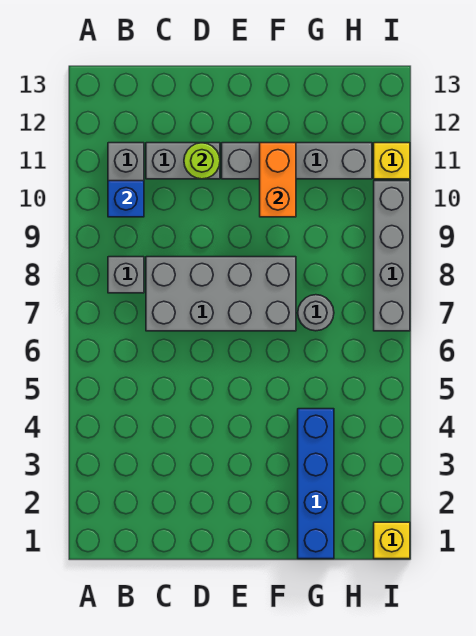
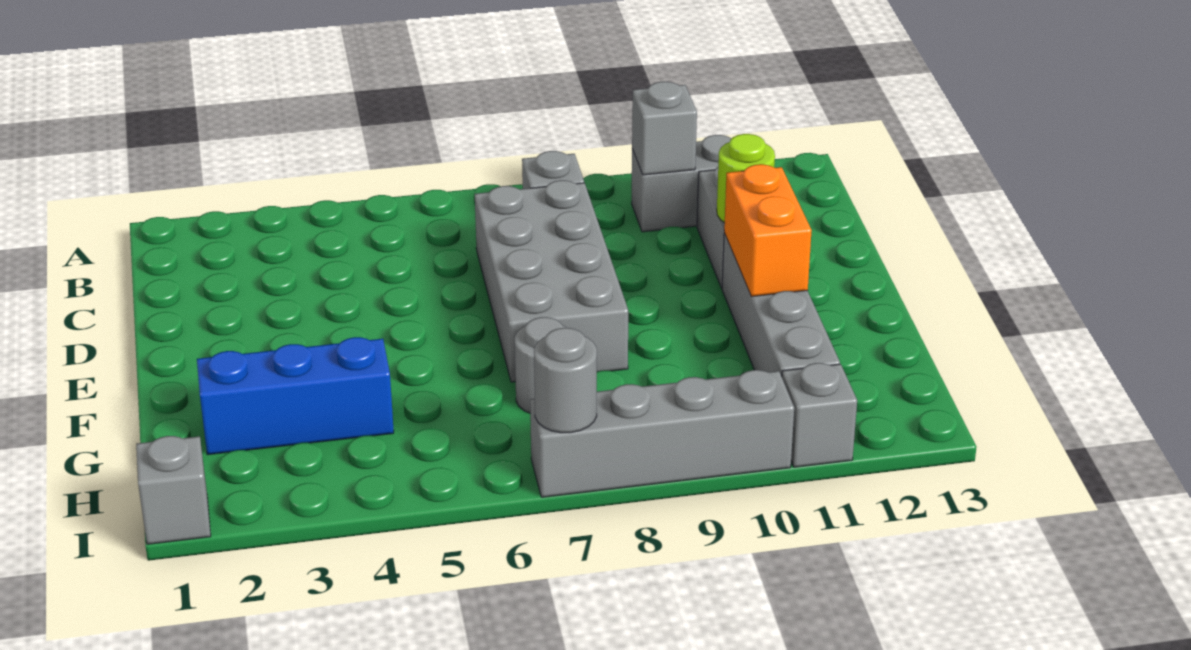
blue brick B10 level 2 -> grey brick B10 level 2
orange brick F10:F11 level 2 -> orange brick E11:F11 level 2
blue brick G1:G4 level 1 -> blue brick G2:G4 level 1
yellow brick I1 level 1 -> grey brick I1 level 1
none -> grey round brick I7 level 2
yellow brick I11 level 1 -> grey brick I11 level 1

